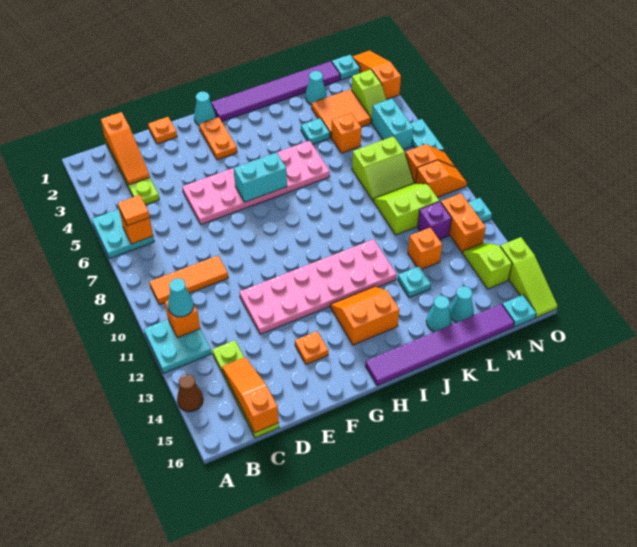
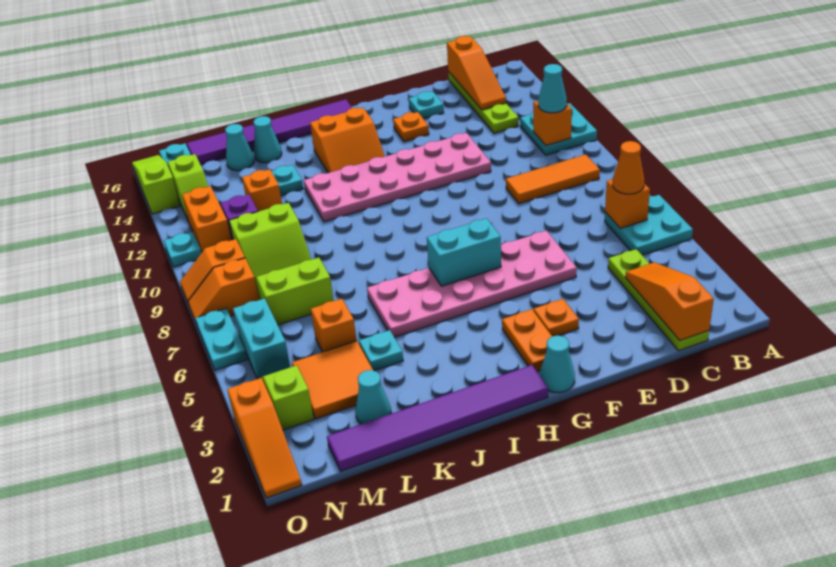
brown cone A14 level 1 -> none
orange tile B6 level 3 -> orange cone B6 level 3
orange plate E1 level 1 -> orange plate F3 level 1
cyan plate N1 level 1 -> cyan plate E15 level 1

